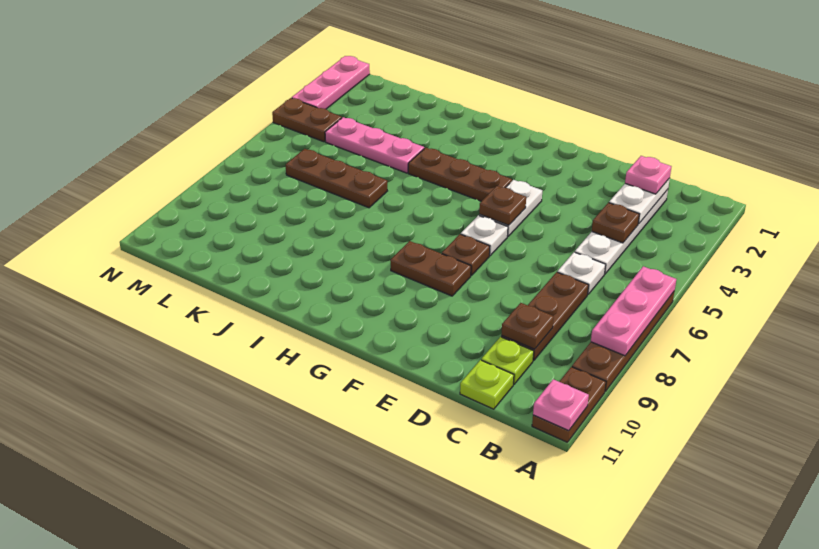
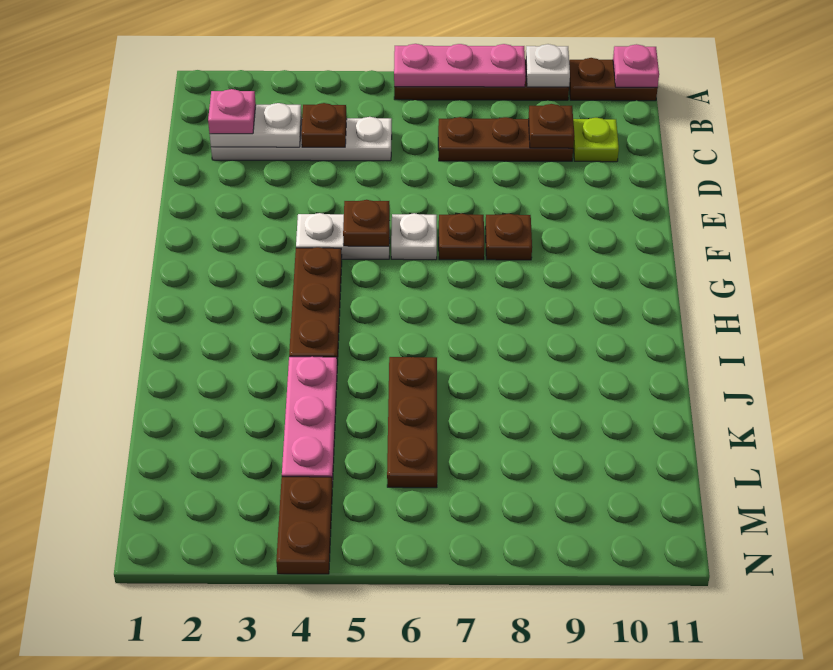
white plate C6 level 1 -> white plate A9 level 2
lime plate C11 level 1 -> none
brown plate F8:G8 level 1 -> brown plate F8 level 1
pink plate N1:N3 level 1 -> none

